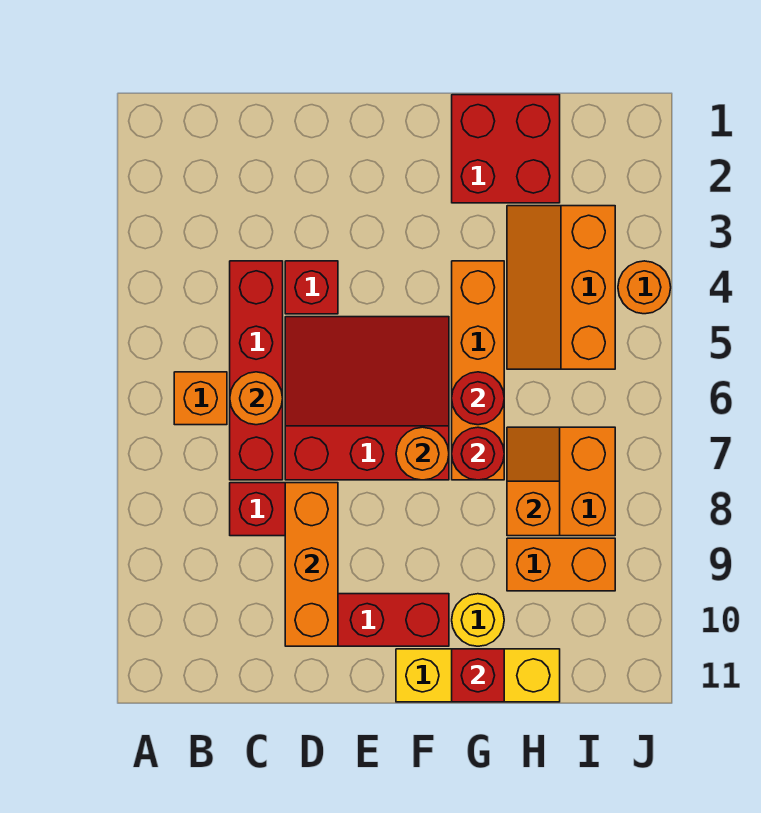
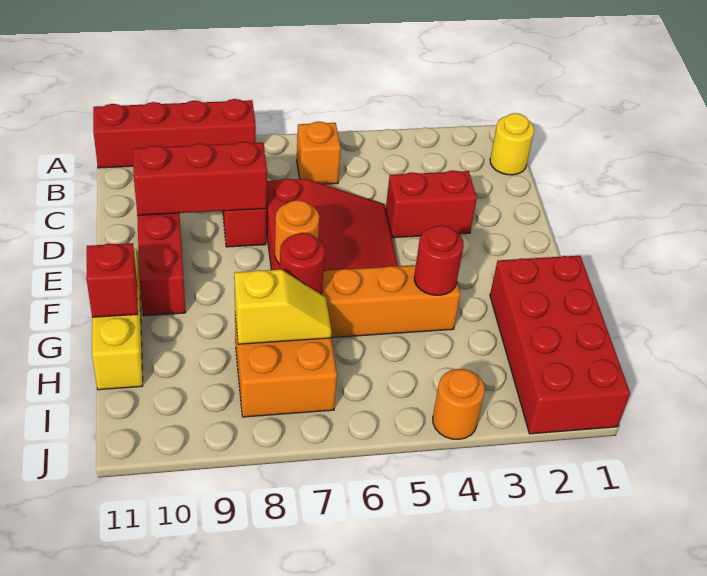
red brick C4:C7 level 1 -> red brick A8:A11 level 1
orange round brick C6 level 2 -> none
red brick D4 level 1 -> red brick D3:D4 level 1
orange brick D8:D10 level 2 -> red brick D8:D10 level 2
red brick G1:H2 level 1 -> red brick G1:J2 level 1
red round brick G6 level 2 -> red round brick G4 level 2
yellow round brick G10 level 1 -> yellow round brick B1 level 1
orange slope H3:I5 level 1 top I -> none
orange slope H7:H8 level 2 top 8 -> yellow slope H7:H8 level 2 top 8
orange brick H9:I9 level 1 -> none

